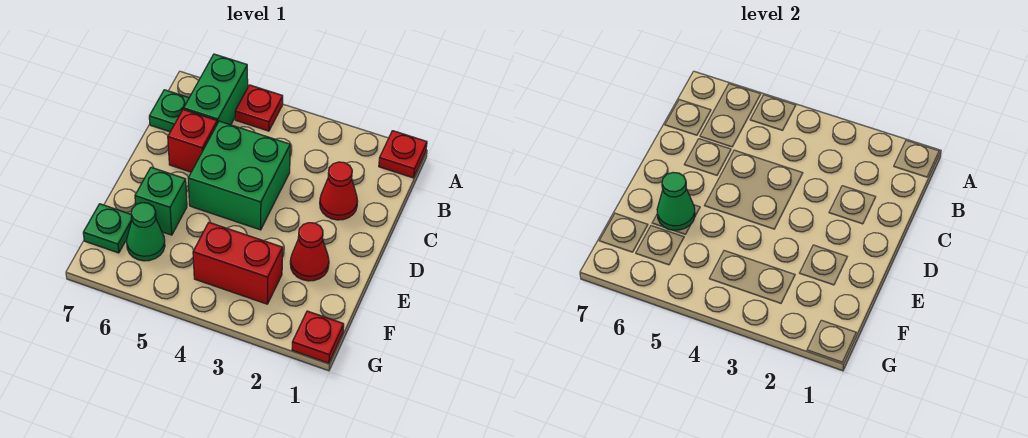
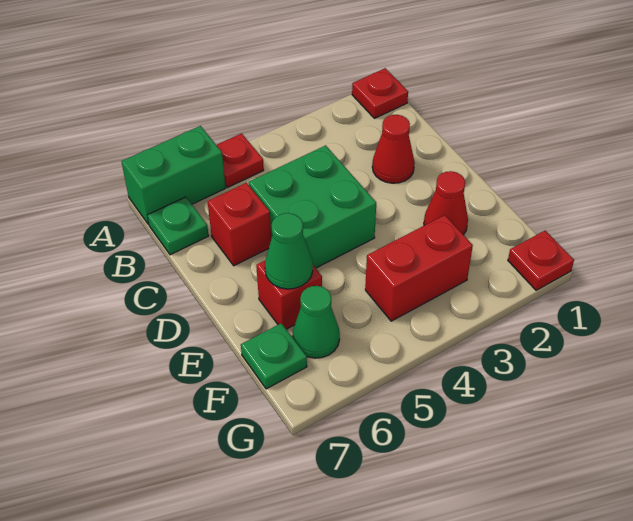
green brick A6:B6 level 1 -> green brick A6:A7 level 1
green brick E6 level 1 -> red brick E6 level 1

